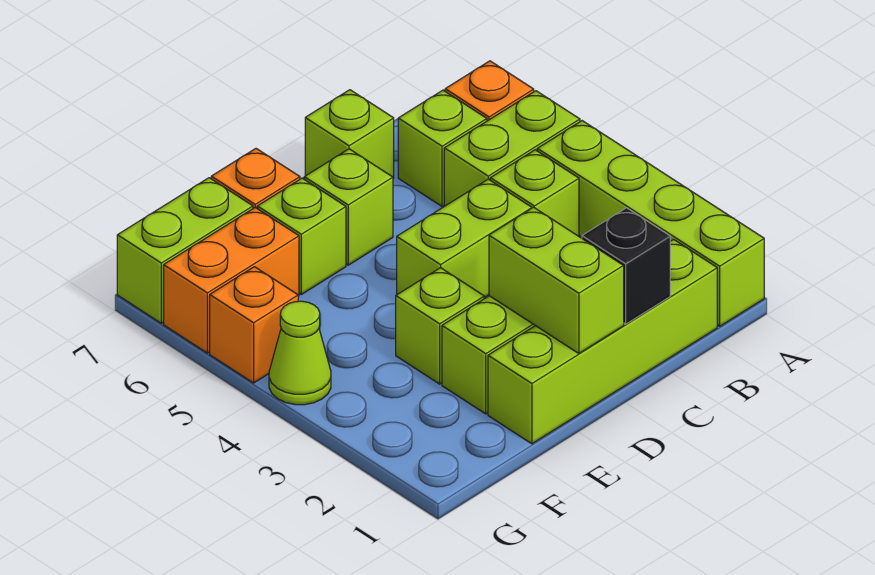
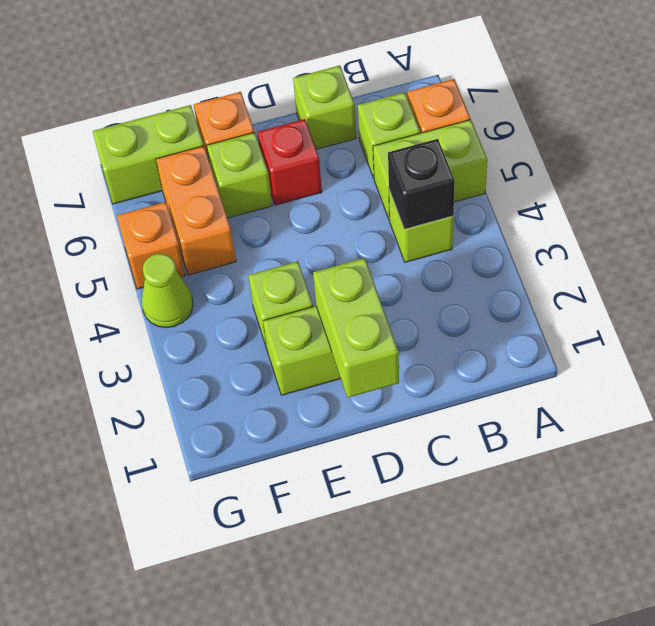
lime brick A1:A4 level 1 -> none
lime brick B1:E1 level 1 -> none
black brick C1 level 2 -> black brick B4 level 2
lime brick C4:D4 level 1 -> none
lime brick D6 level 1 -> red brick D6 level 1
orange brick F6:G6 level 1 -> orange brick F5:F6 level 1

